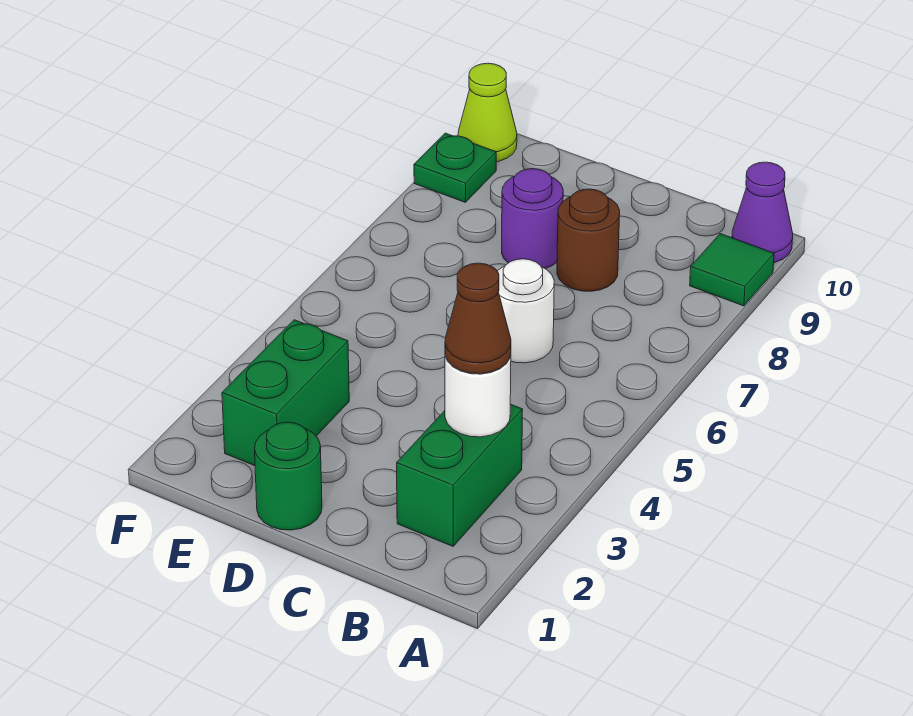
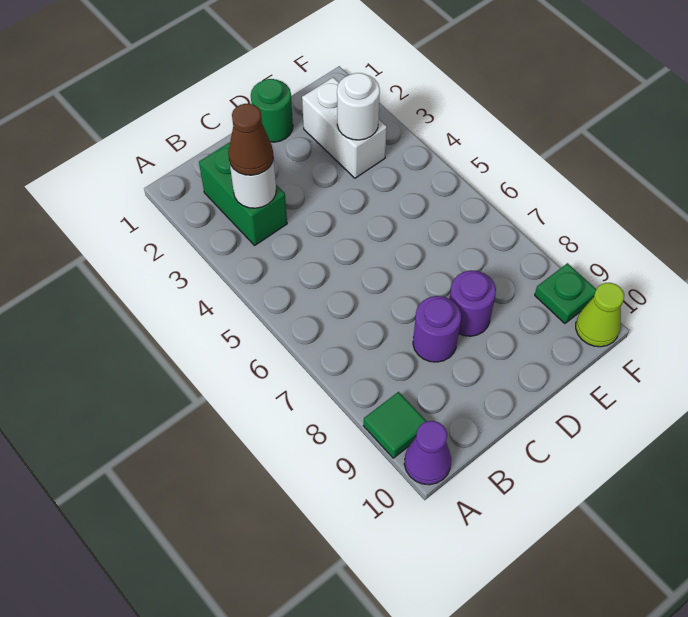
white round brick C6 level 1 -> white round brick E3 level 2
brown round brick C8 level 1 -> purple round brick C8 level 1
green brick E2:E3 level 1 -> white brick E2:E3 level 1

